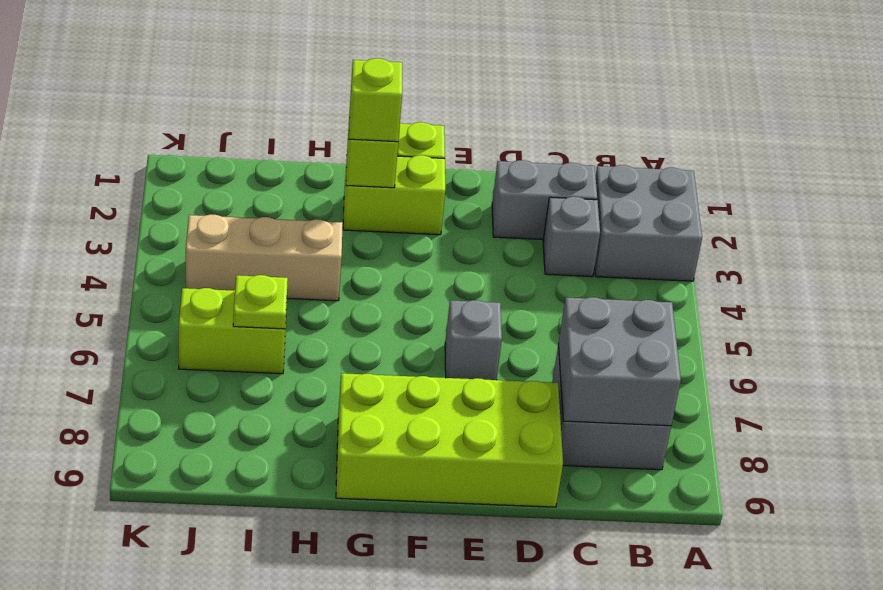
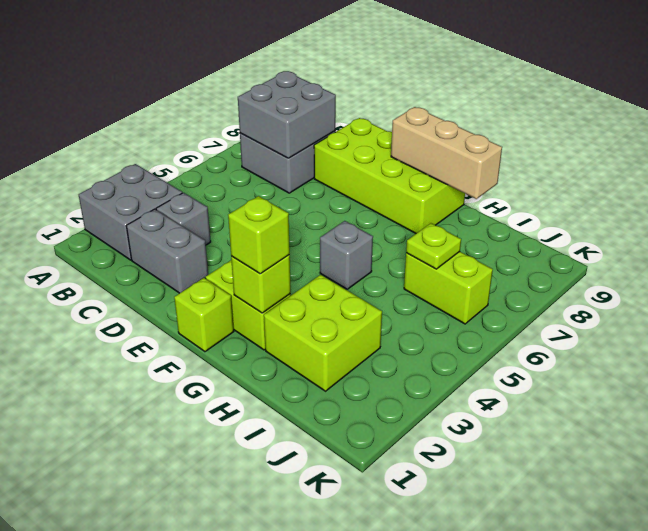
grey brick E6 level 1 -> grey brick G5 level 1
none -> lime brick H2:I3 level 1
tan brick H4:J4 level 1 -> tan brick F9:H9 level 2

